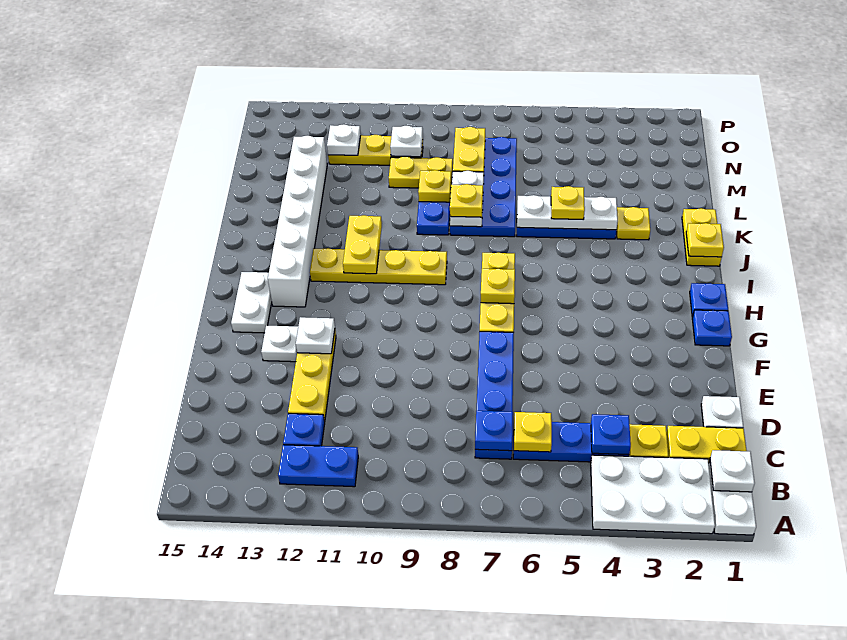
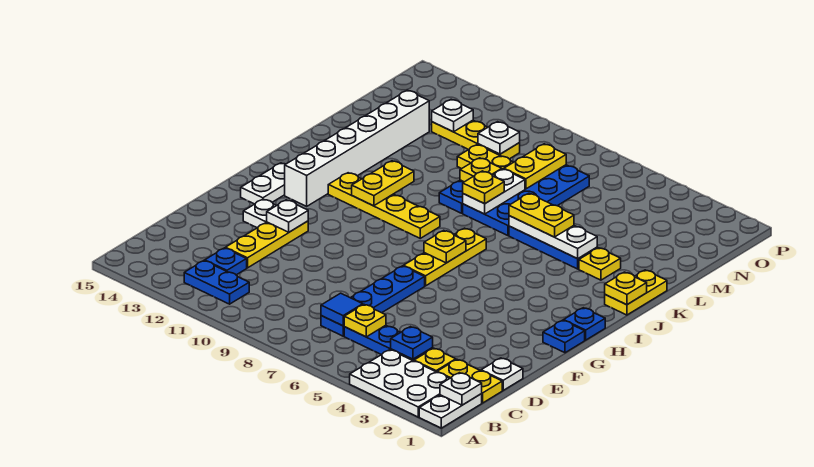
blue plate C7 level 2 -> blue tile C7 level 2
yellow plate K5 level 3 -> yellow plate K5:K6 level 3

